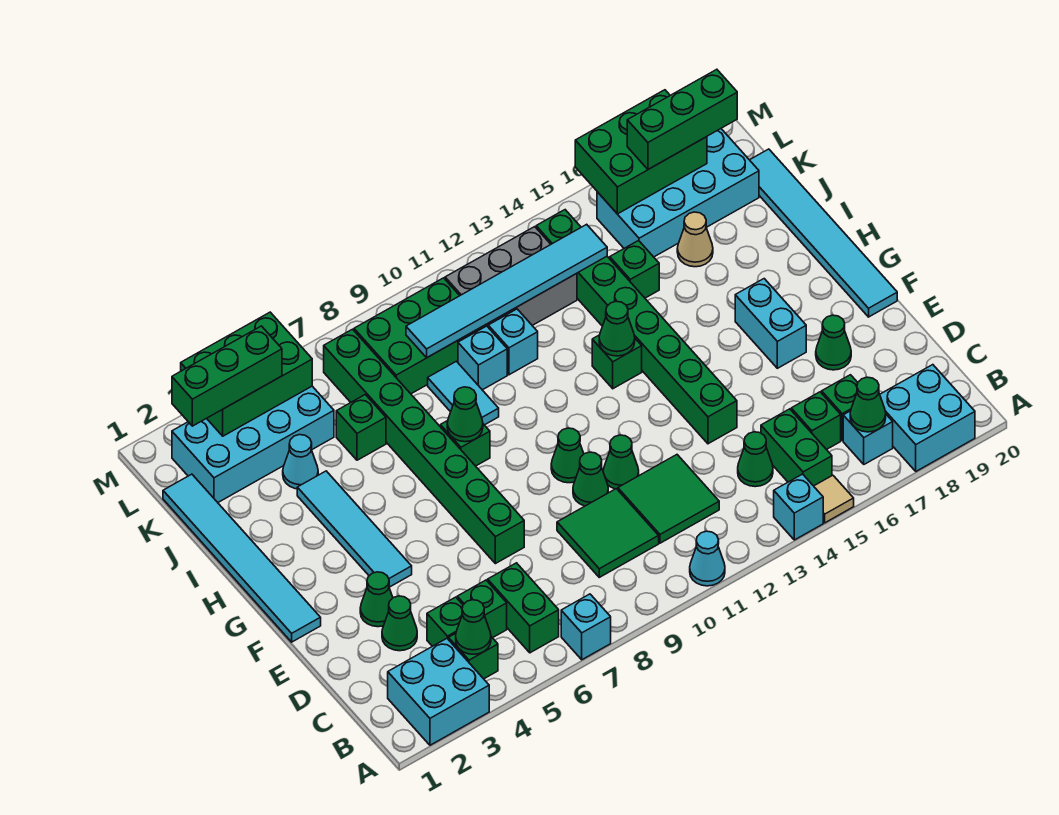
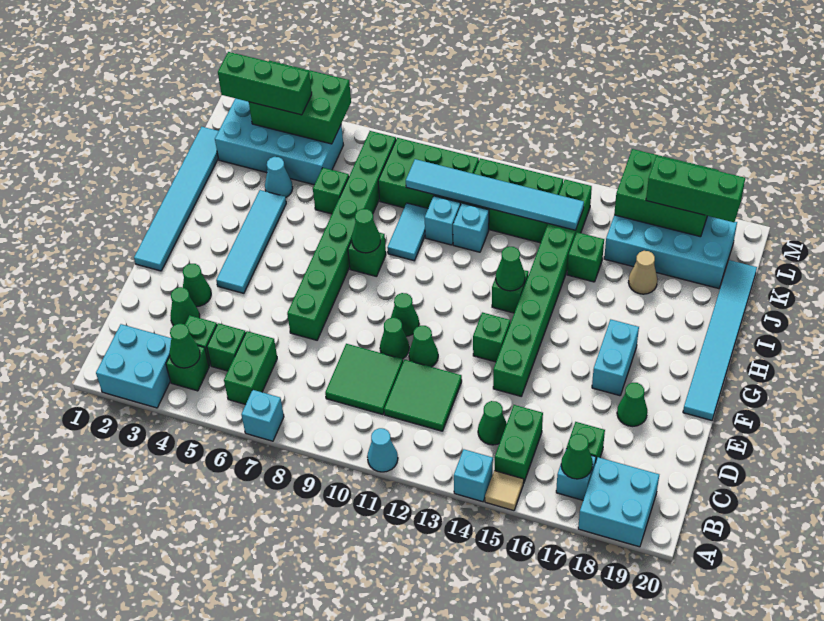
green brick C16 level 1 -> green brick F13 level 1
grey brick K11:L13 level 1 -> green brick K11:L13 level 1

